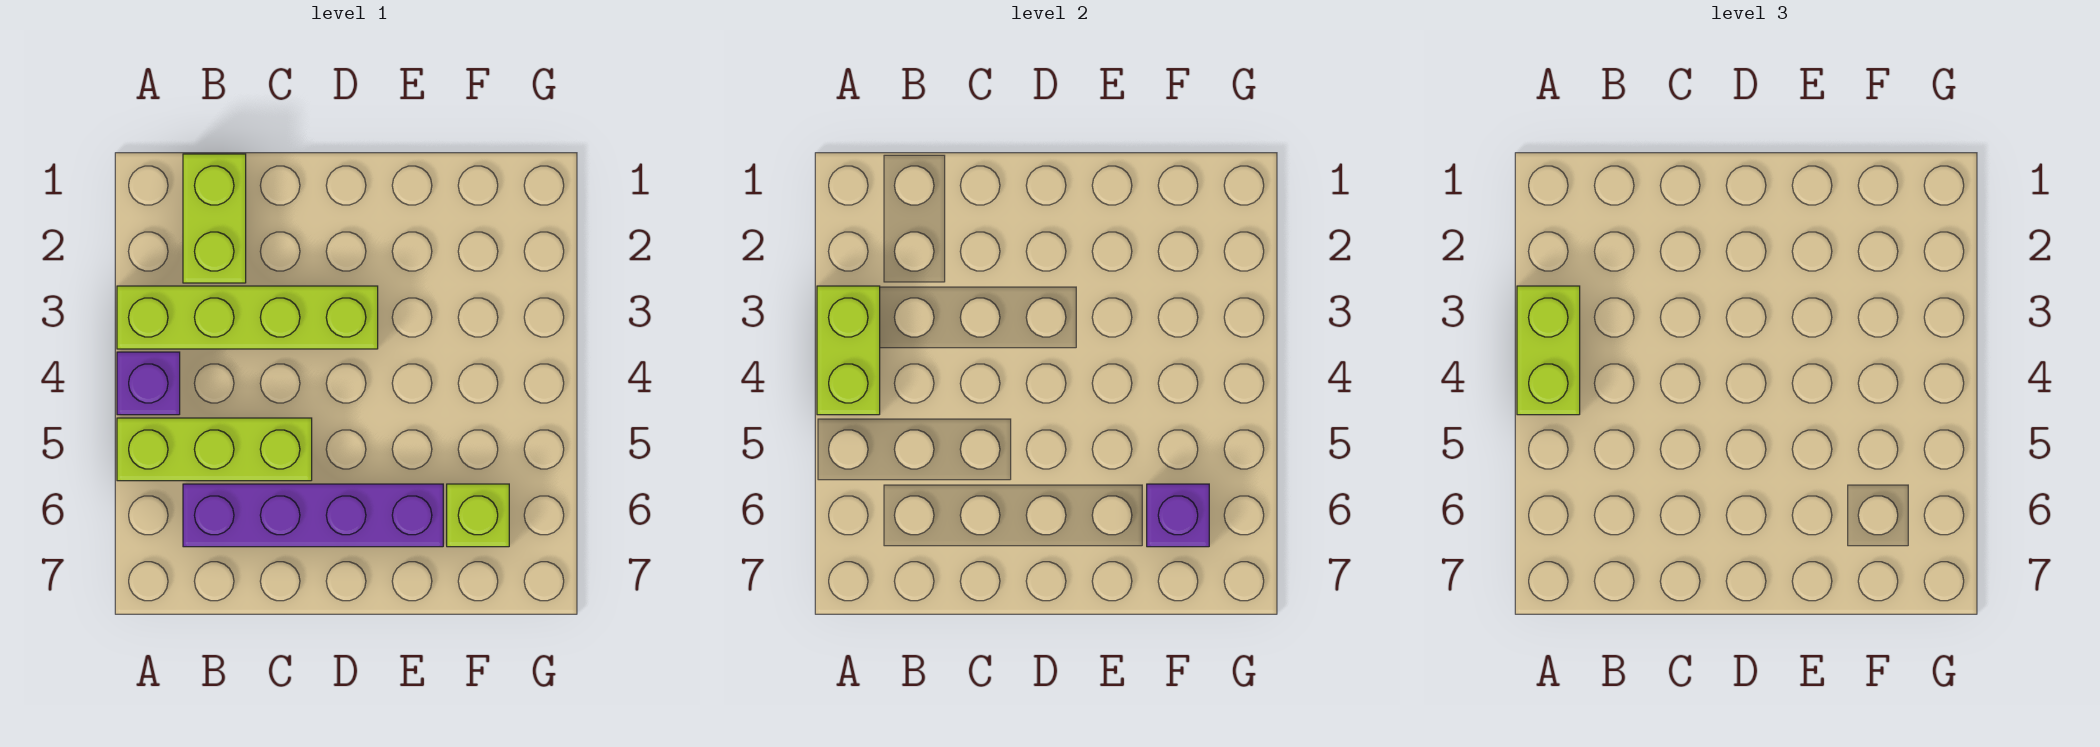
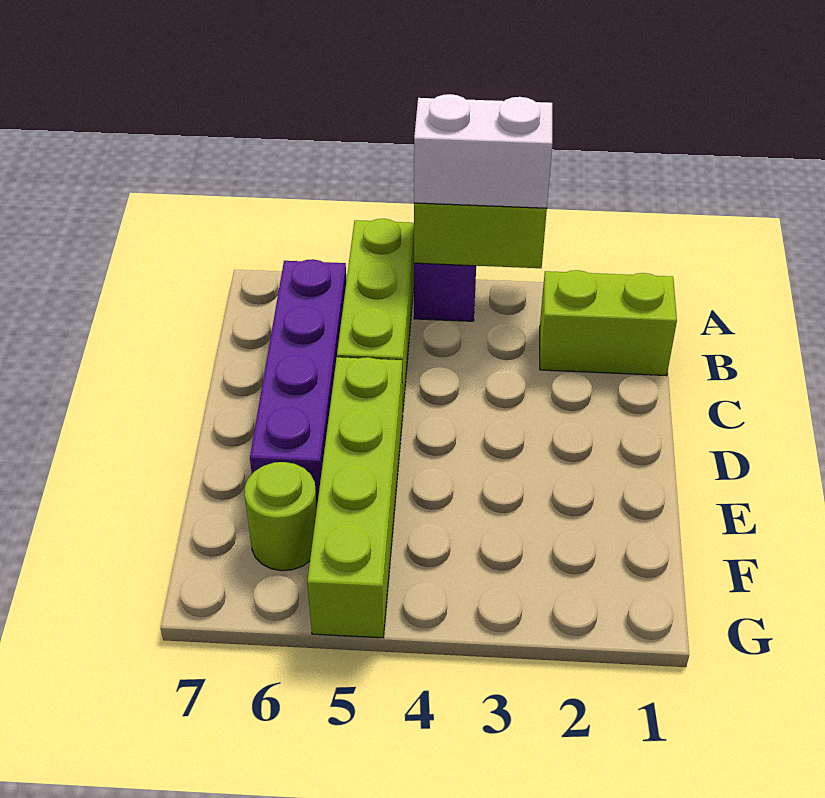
lime brick A3:D3 level 1 -> lime brick D5:G5 level 1
lime brick A3:A4 level 3 -> white brick A3:A4 level 3
lime brick F6 level 1 -> lime round brick F6 level 1
purple brick F6 level 2 -> none

